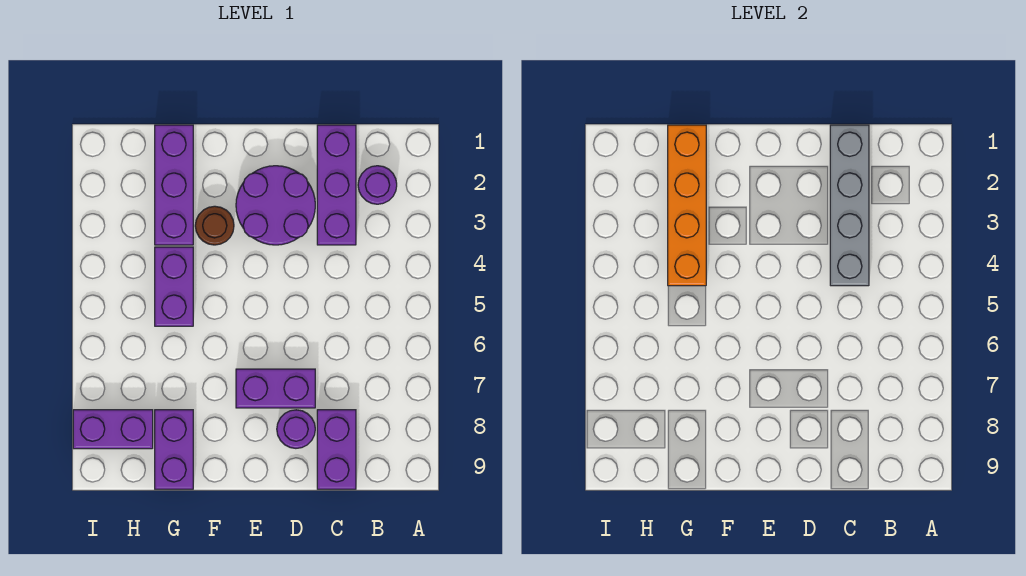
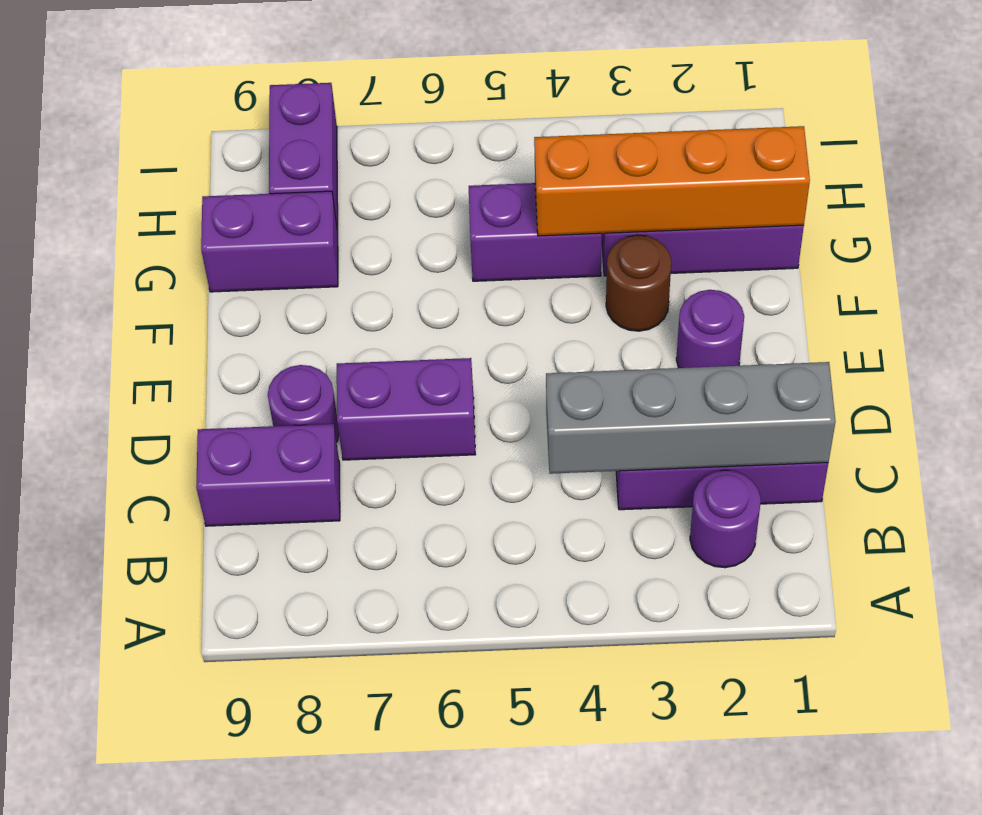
purple round brick D2:E3 level 1 -> purple round brick E2 level 1
purple brick D7:E7 level 1 -> purple brick D6:D7 level 1

